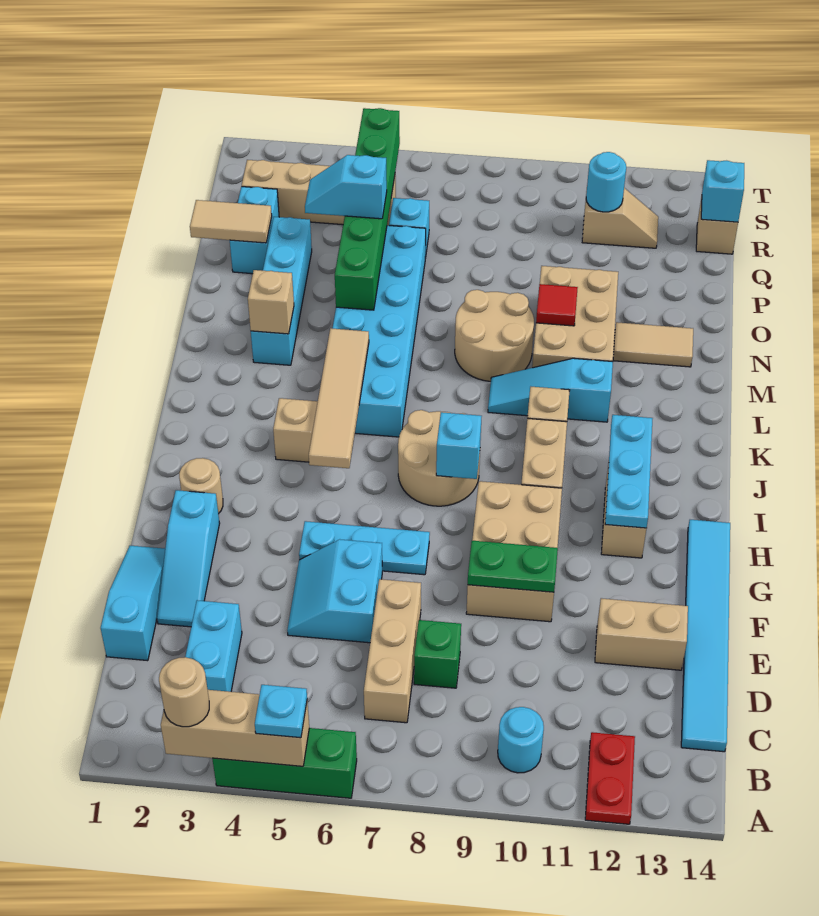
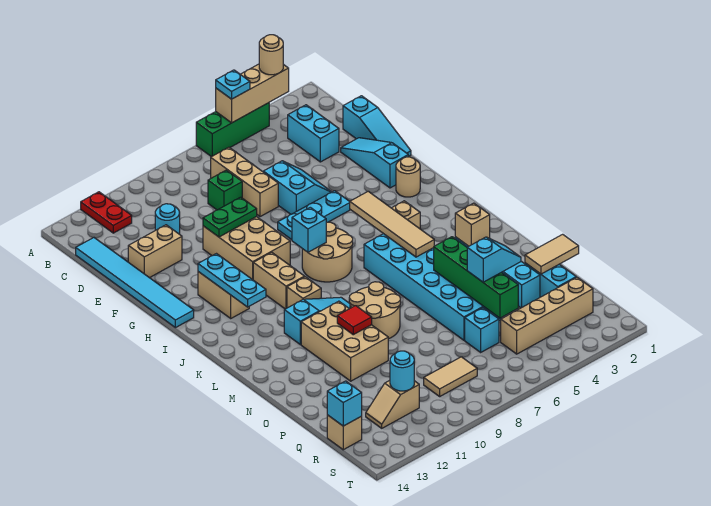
cyan round brick B10 level 1 -> cyan round brick D11 level 1
green brick N5:S5 level 2 -> green brick N5:Q5 level 2
tan tile N12:N13 level 1 -> tan tile R8:R9 level 1

